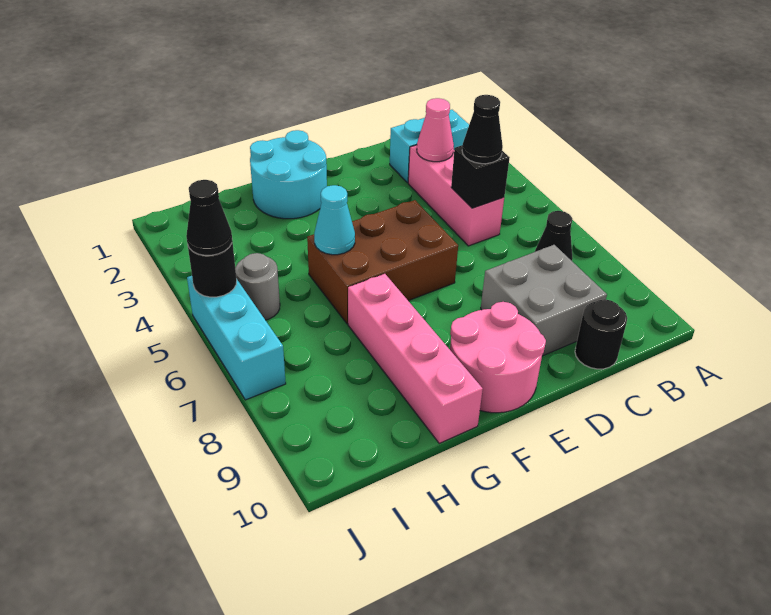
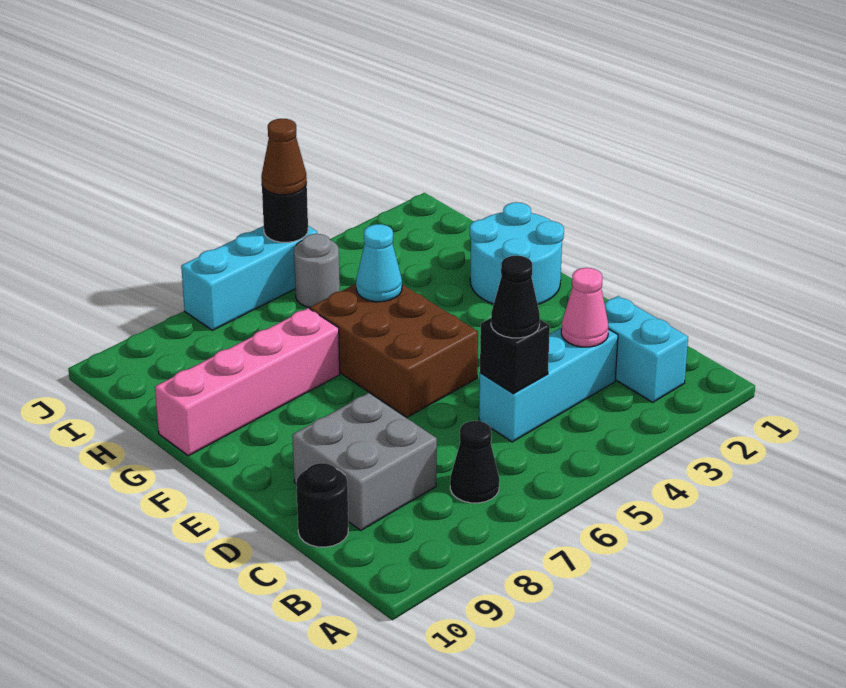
pink brick C3:C5 level 1 -> cyan brick C3:C5 level 1
pink round brick E9:F10 level 1 -> none
black cone J5 level 3 -> brown cone J5 level 3

